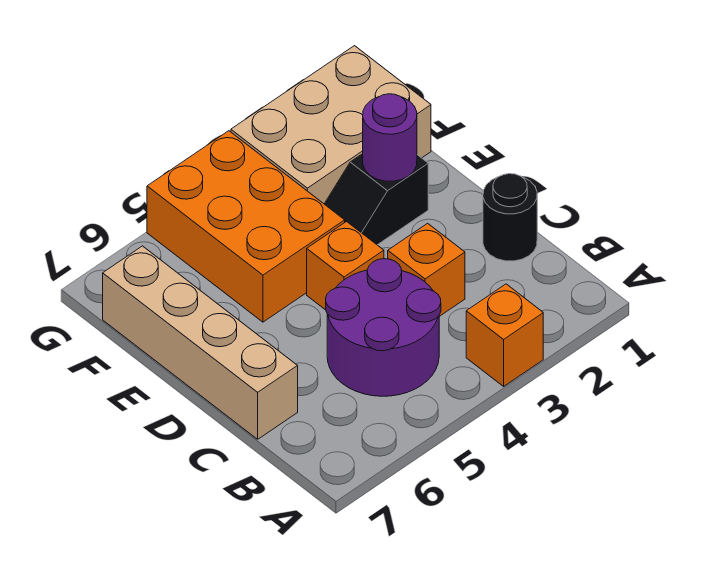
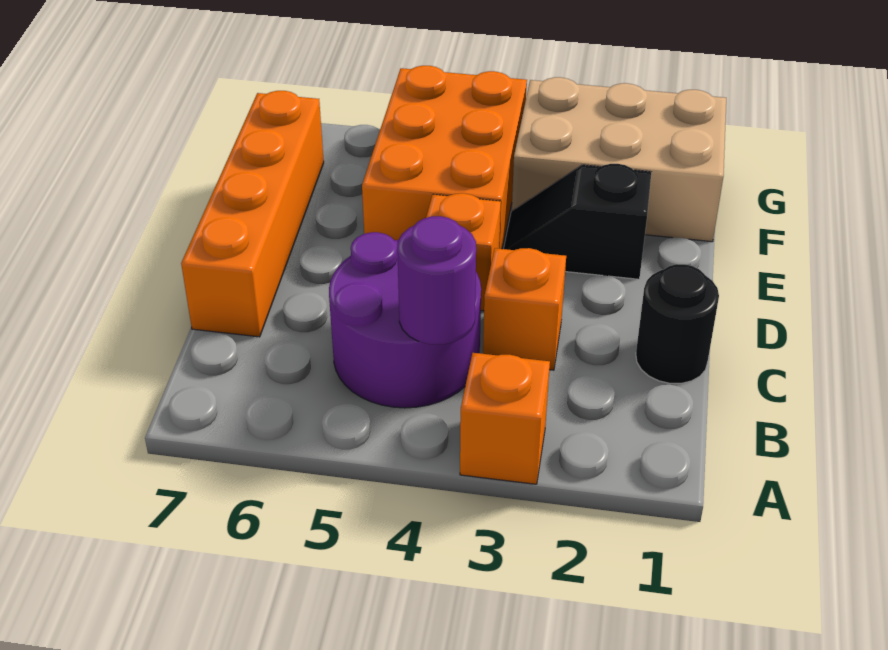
tan brick C7:F7 level 1 -> orange brick C7:F7 level 1
purple round brick E2 level 2 -> purple round brick B4 level 2

